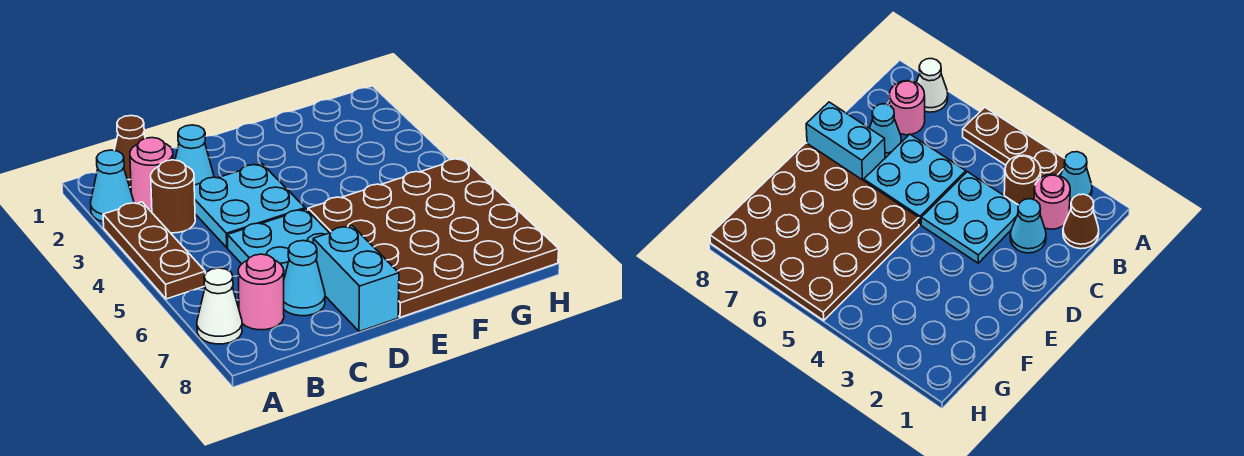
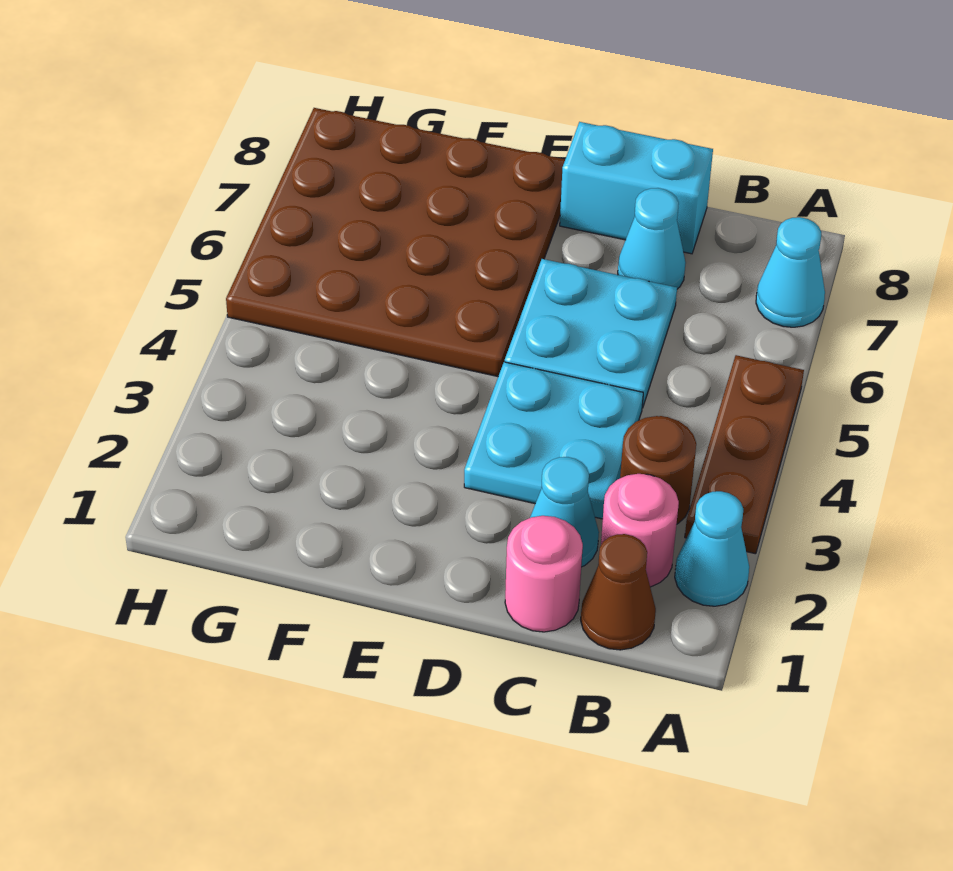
white cone A7 level 1 -> cyan cone A7 level 1
pink round brick B7 level 1 -> pink round brick C1 level 1
cyan brick D7:D8 level 1 -> cyan brick C8:D8 level 1

